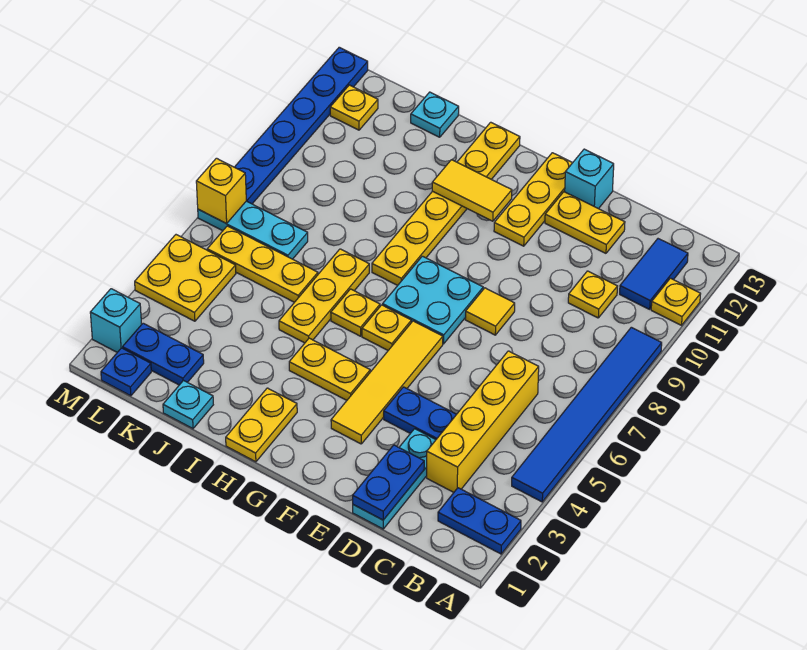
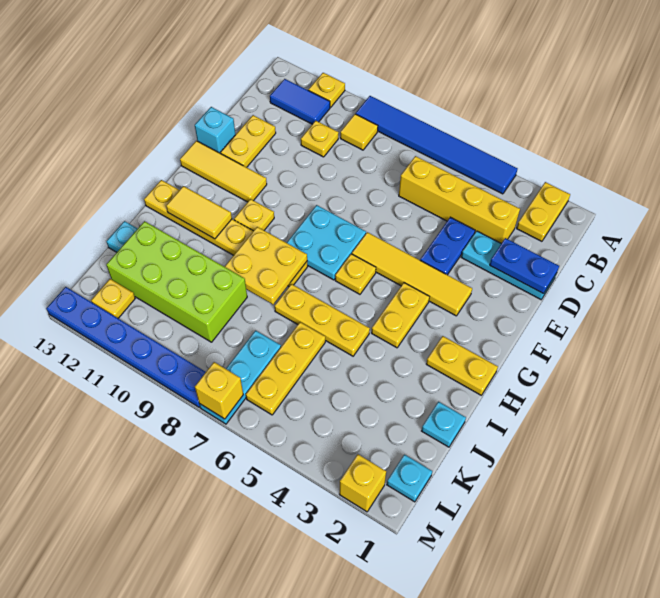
blue plate A2:B2 level 1 -> yellow plate A2:B2 level 1
yellow tile E8 level 1 -> yellow tile B9 level 1
yellow plate F11:F13 level 1 -> yellow tile F11:F13 level 1
yellow tile G11:H11 level 2 -> yellow tile H11:H12 level 2
yellow plate H6 level 1 -> yellow plate G10 level 1
none -> lime brick J9:K12 level 1
blue plate K2:L2 level 1 -> none
blue plate L1 level 1 -> cyan plate L1 level 1
yellow plate L4:M5 level 1 -> yellow plate H8:I9 level 2
cyan brick M2 level 1 -> yellow brick M2 level 1

